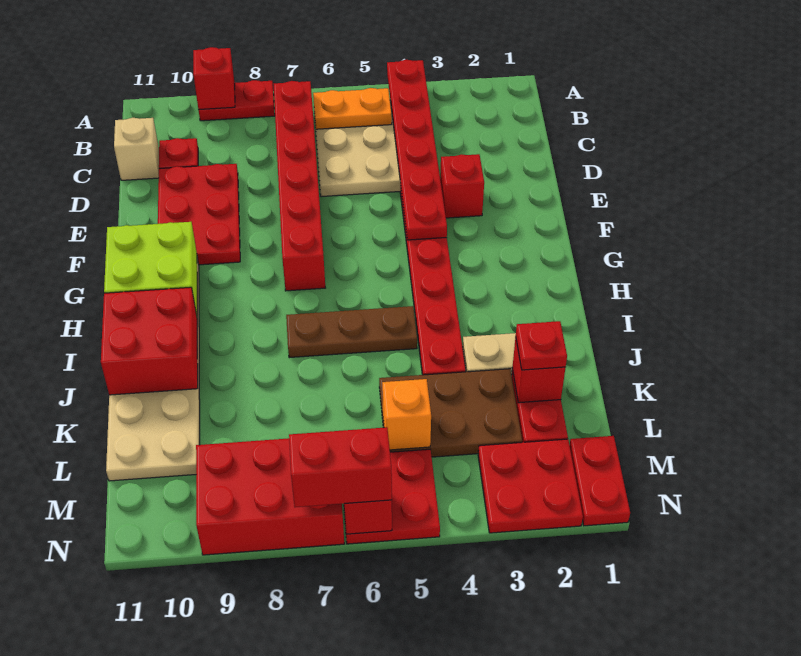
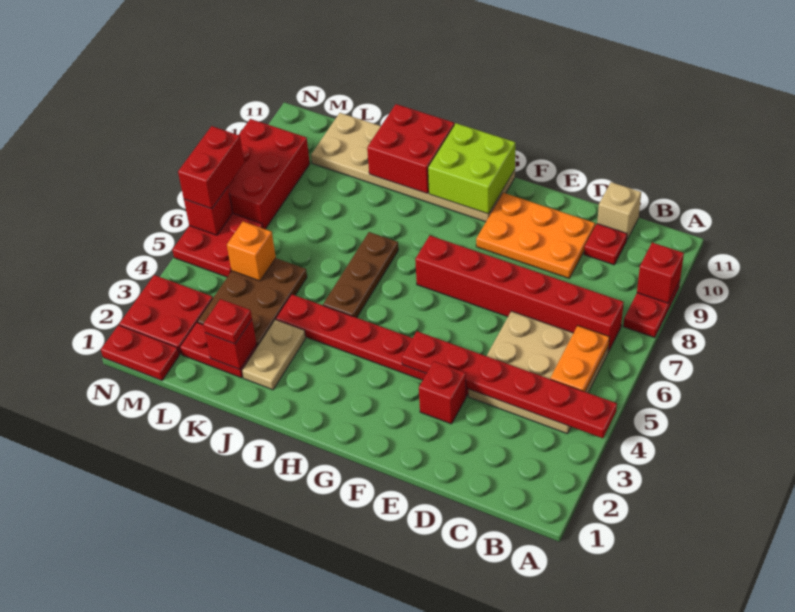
red plate D9:F10 level 1 -> orange plate D9:F10 level 1

